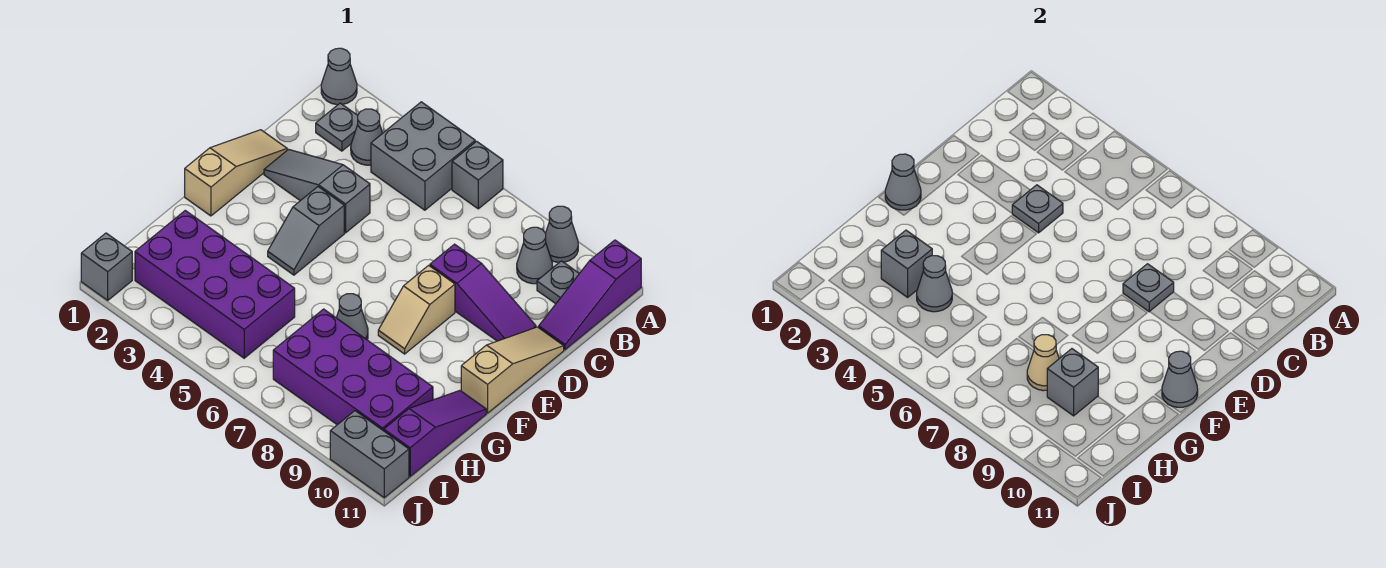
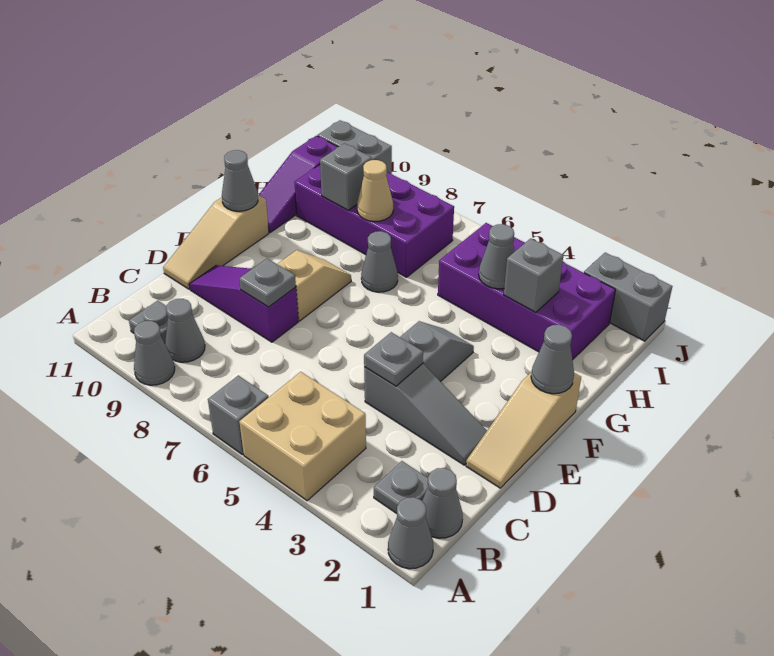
grey brick A4:B5 level 1 -> tan brick A4:B5 level 1
purple slope A11:C11 level 1 top A -> none
grey cone B3 level 1 -> grey cone B1 level 1
grey brick J1 level 1 -> grey brick J1:J2 level 1

